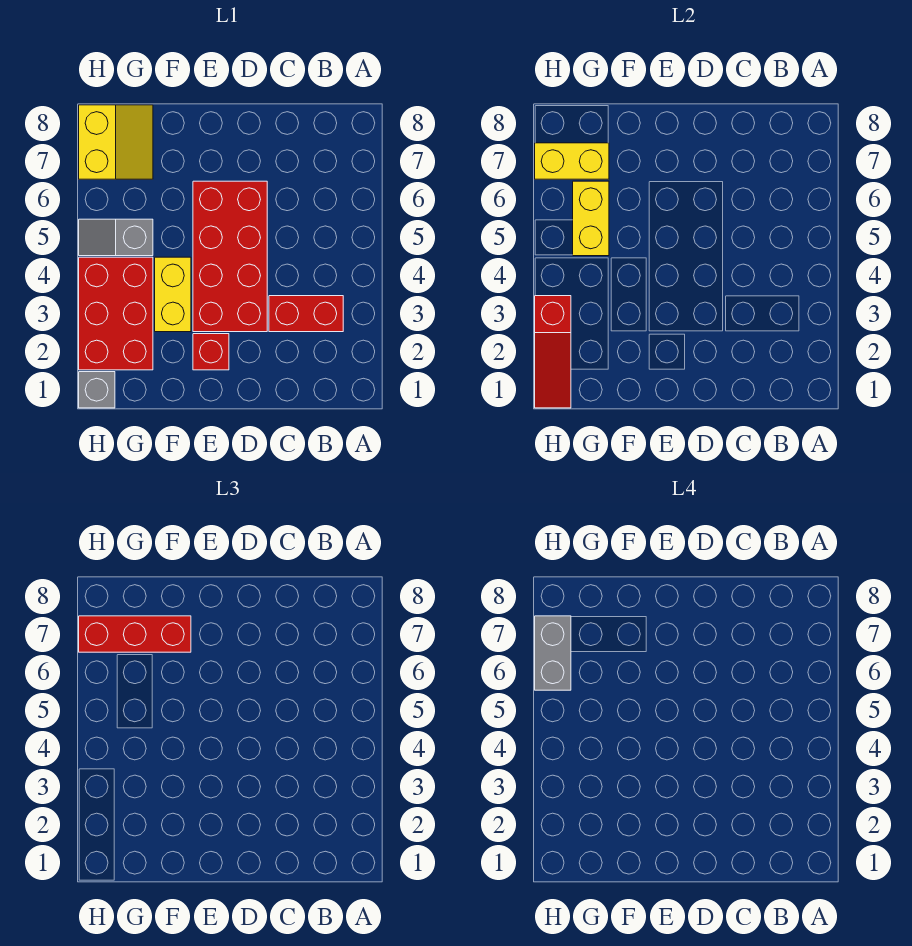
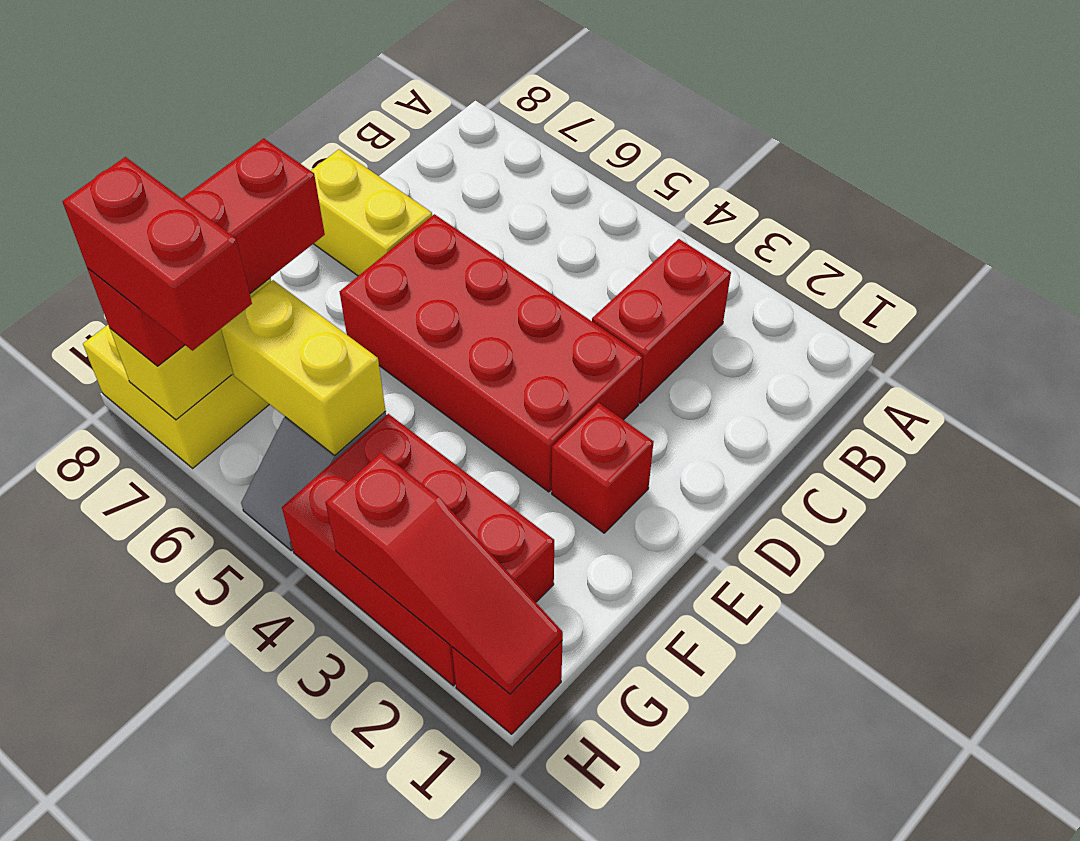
yellow brick F3:F4 level 1 -> yellow brick D7:D8 level 1
grey brick H1 level 1 -> red brick H1 level 1
grey brick H6:H7 level 4 -> red brick H6:H7 level 4

